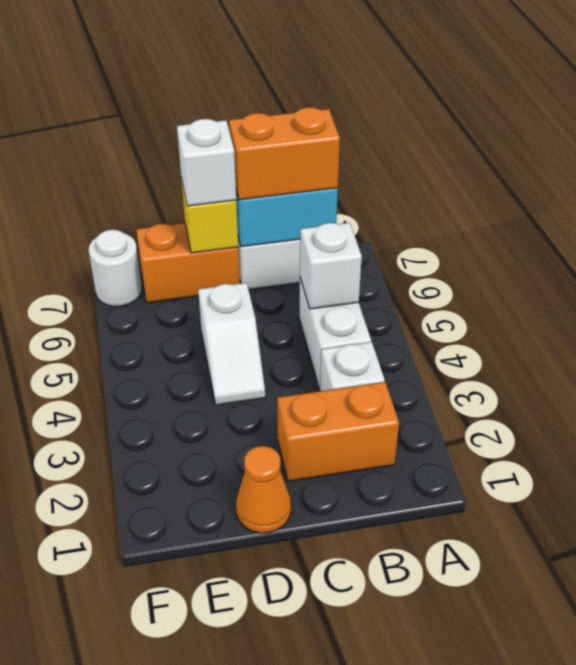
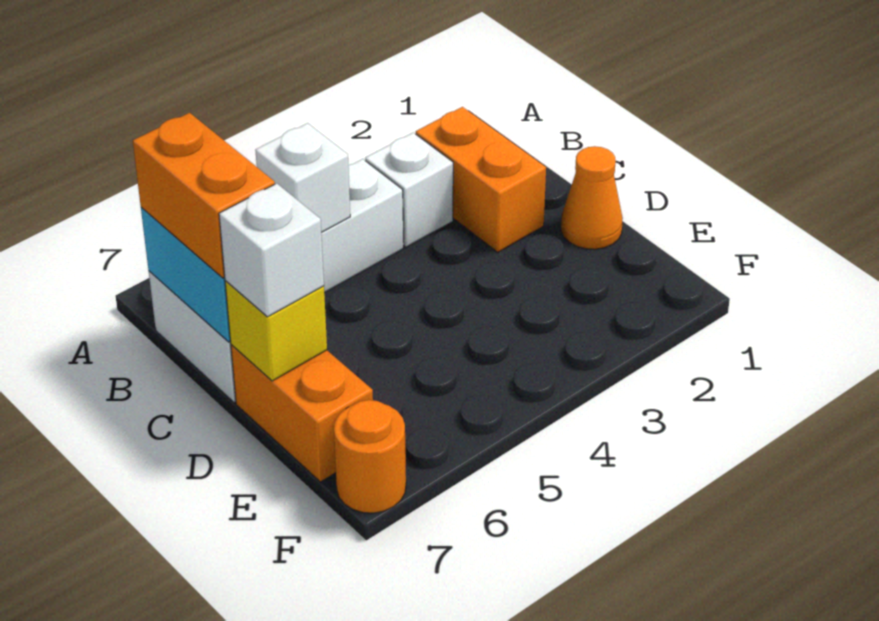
white slope D4:D5 level 1 top 5 -> none
white round brick F7 level 1 -> orange round brick F7 level 1

